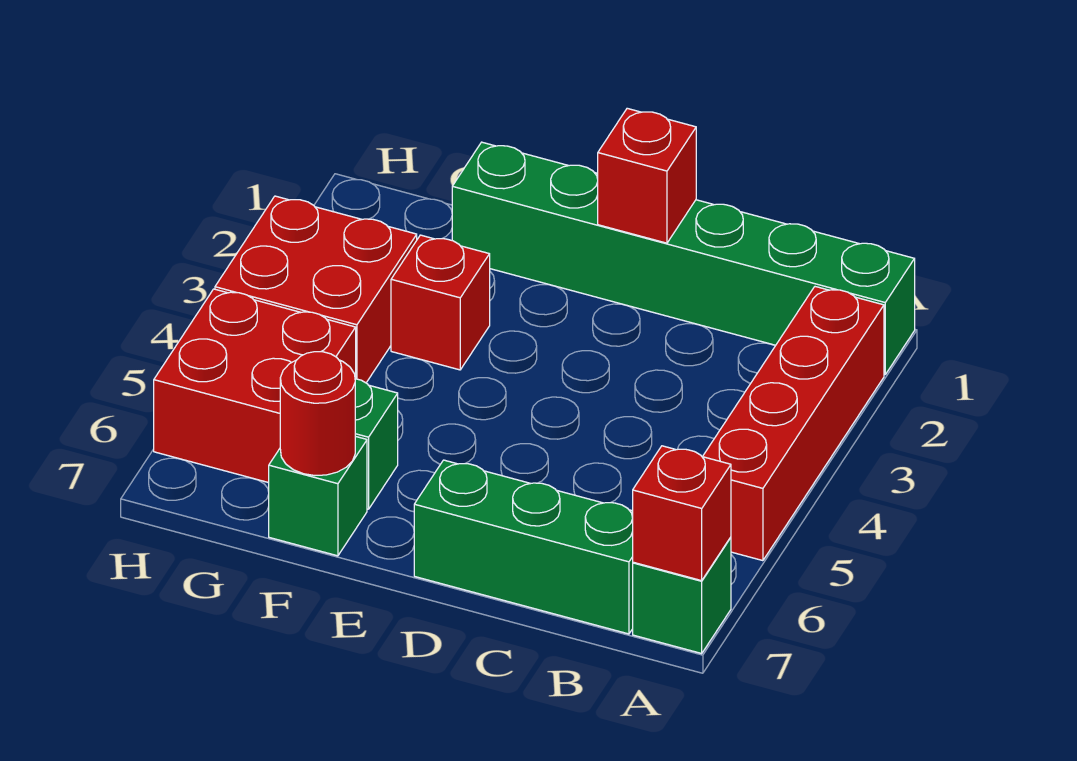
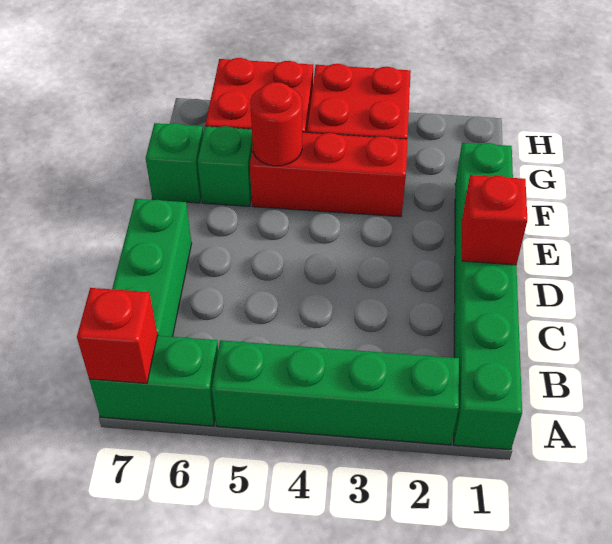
red brick A2:A5 level 1 -> green brick A2:A5 level 1
green brick A7 level 1 -> green brick A6:A7 level 1
red brick F3 level 1 -> red brick F3:F5 level 1
red round brick F7 level 2 -> red round brick F5 level 2

